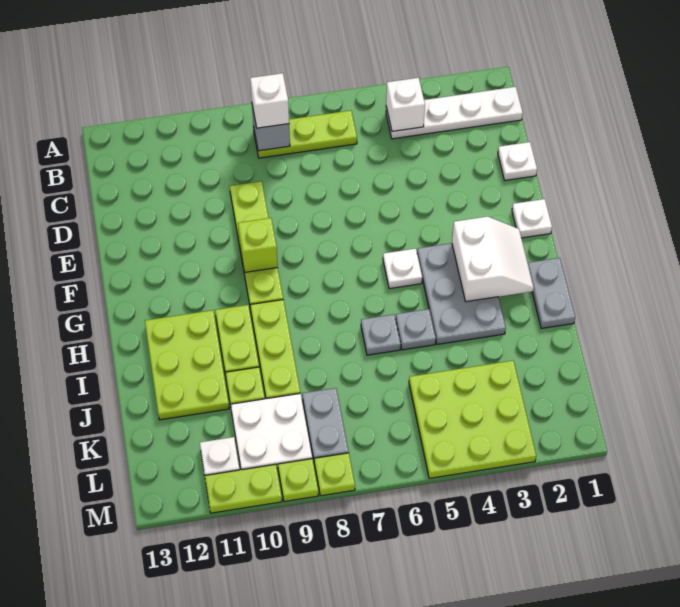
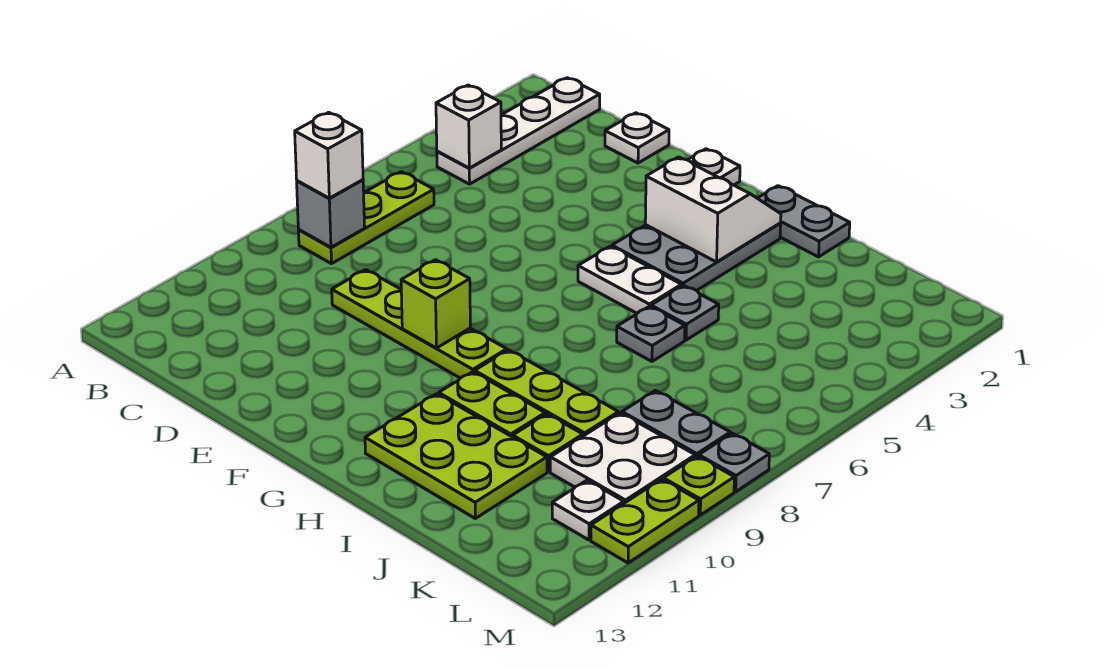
grey plate G3:I4 level 1 -> grey plate G2:H4 level 1
white plate G5 level 1 -> white plate G5:H5 level 1
lime plate K3:M5 level 1 -> none
lime plate M8 level 1 -> grey plate M8 level 1

